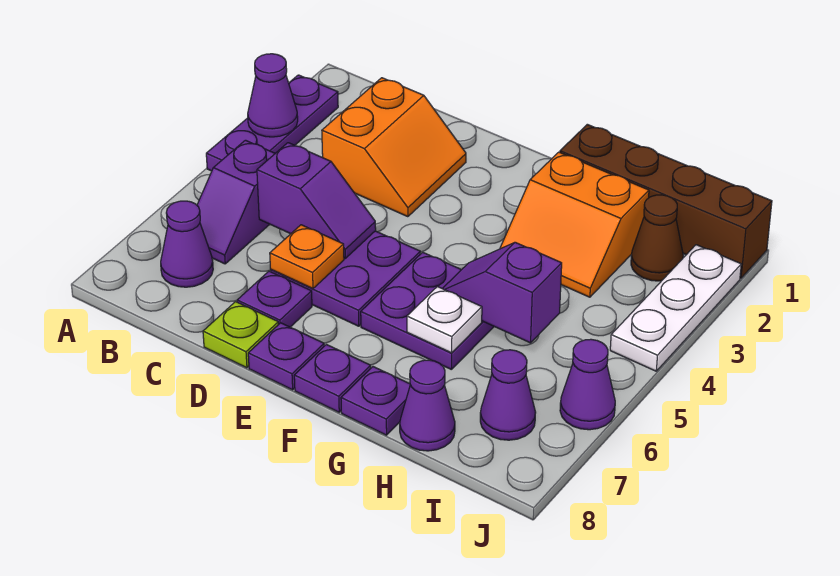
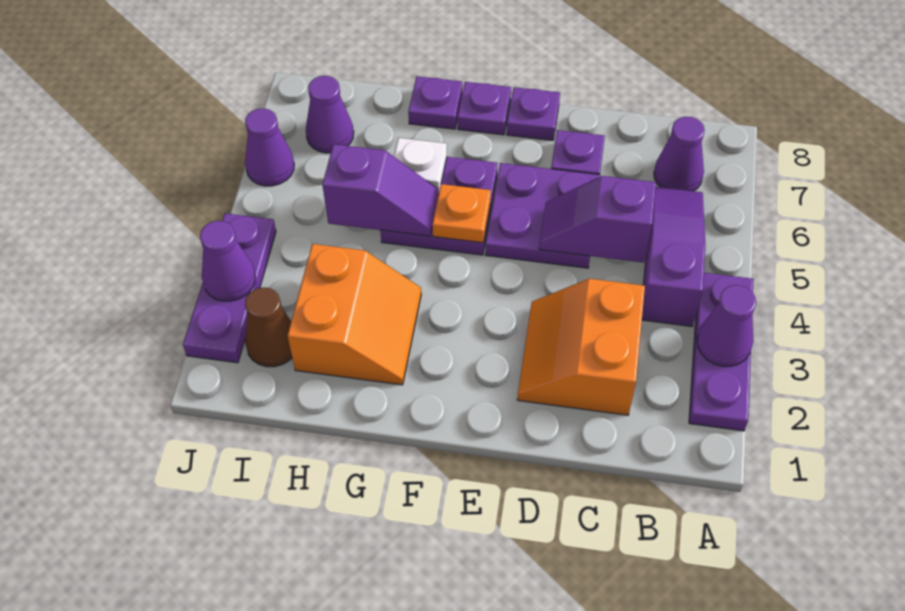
purple slope B5:B6 level 1 top 5 -> purple slope B4:B6 level 1 top 4
orange plate D6 level 2 -> orange plate F5 level 2
lime plate D8 level 1 -> none
brown brick G1:J1 level 1 -> none
orange slope G2:H3 level 1 top 2 -> orange slope G2:H3 level 1 top H
purple cone H8 level 1 -> purple cone J3 level 2
white plate J2:J4 level 1 -> purple plate J2:J4 level 1

